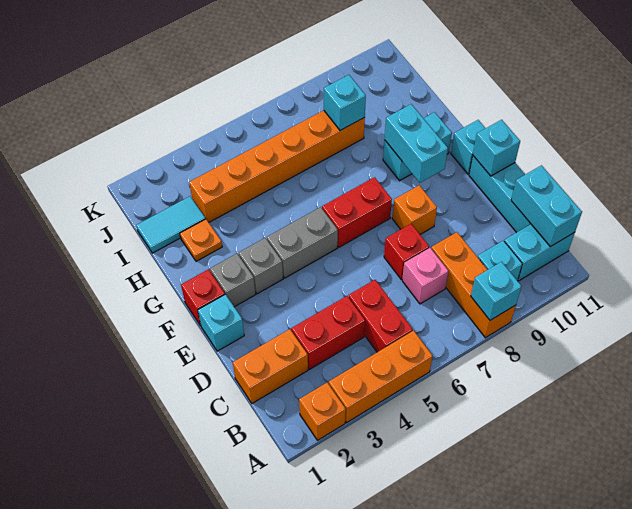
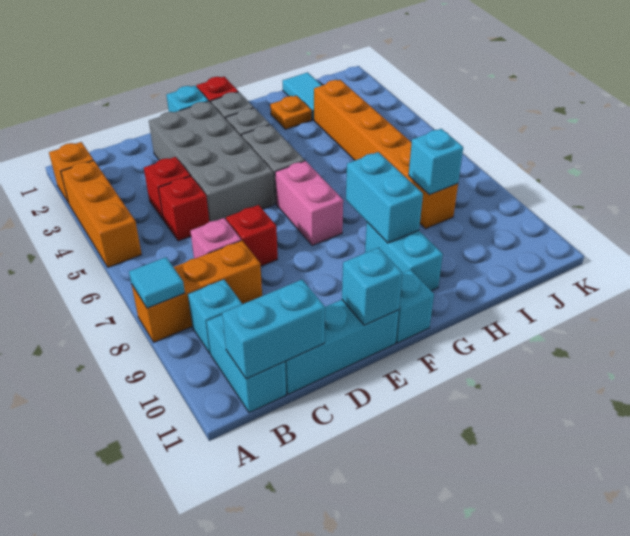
cyan brick A8 level 2 -> cyan tile A8 level 2
red brick B5:C5 level 1 -> red brick C5 level 1
orange brick C1:C2 level 1 -> none
red brick C3:C4 level 1 -> red brick C4 level 1
none -> grey brick D2:E5 level 1
orange brick E8 level 1 -> none
red brick F6:F7 level 1 -> pink brick F6:F7 level 1
cyan brick F9:G9 level 2 -> cyan brick G8:G9 level 2

